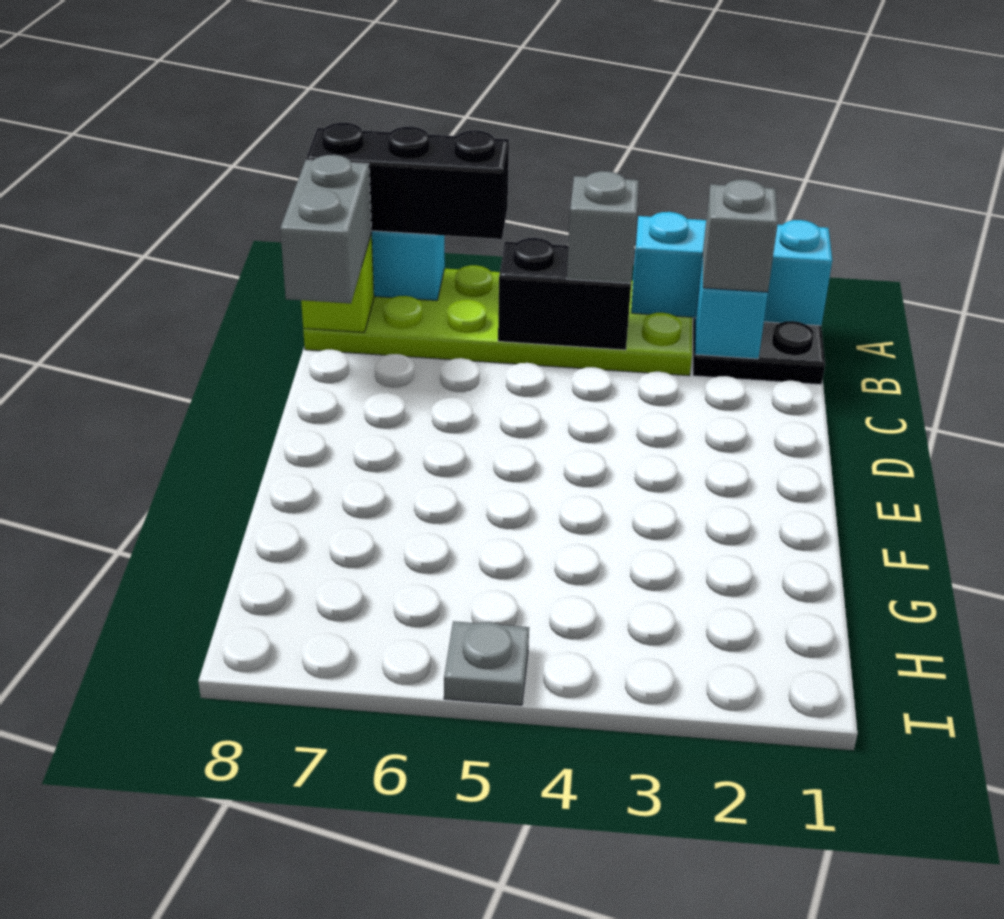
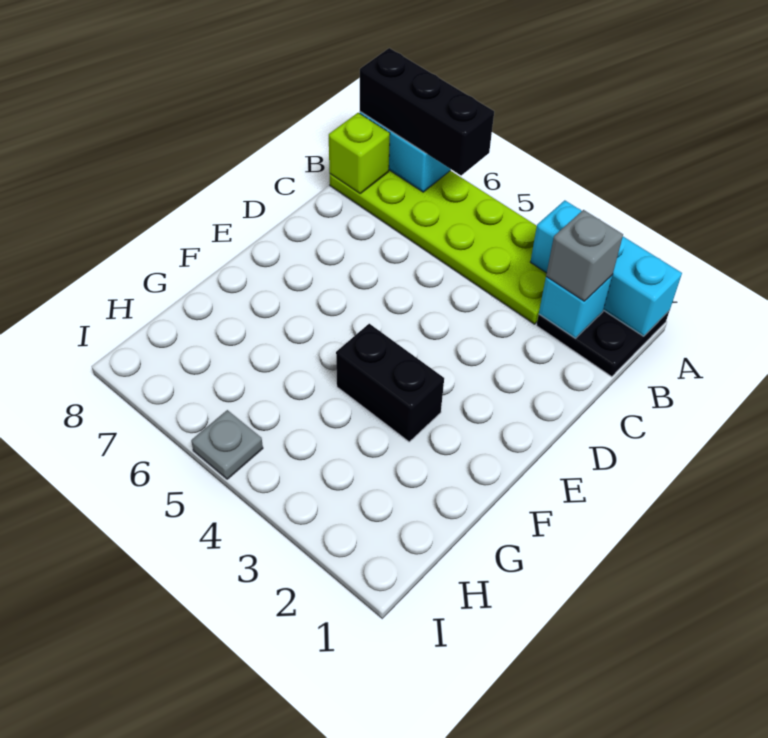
black brick B4:B5 level 2 -> black brick F3:F4 level 1
grey brick B4 level 3 -> none
grey brick B8:C8 level 3 -> none

